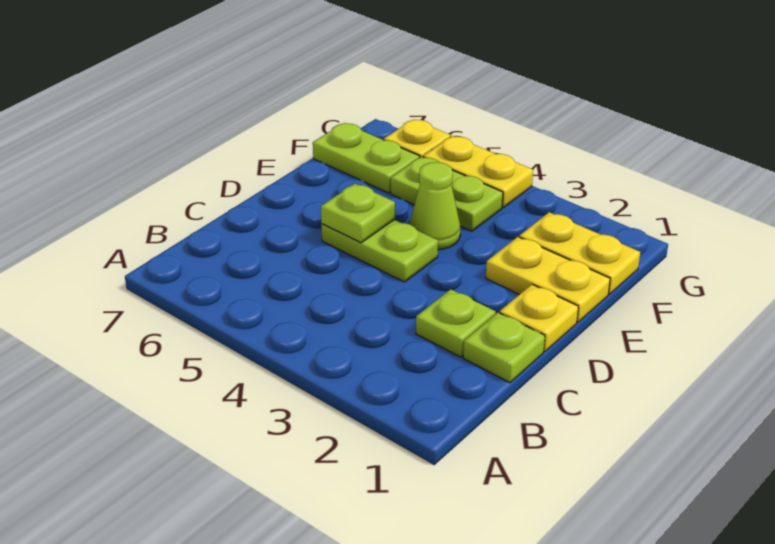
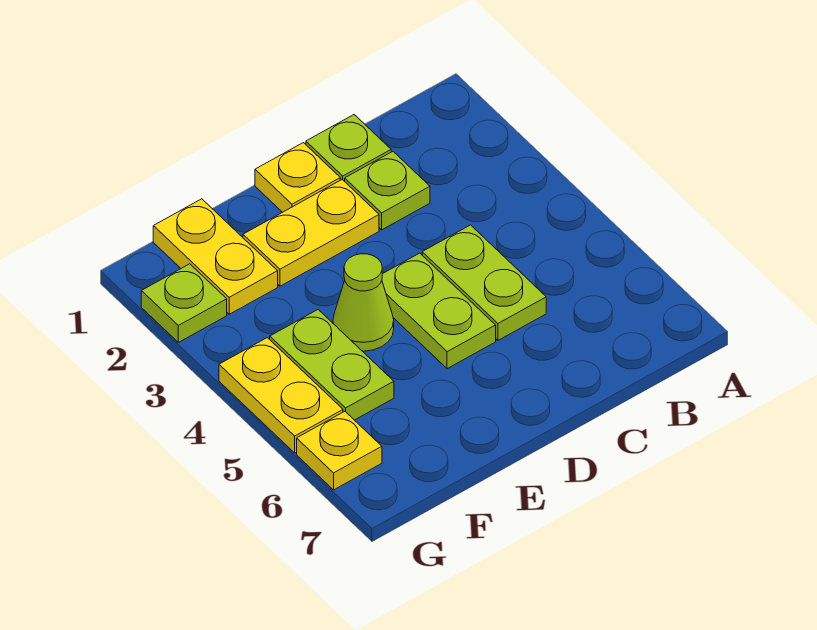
lime plate D5 level 2 -> lime plate G2 level 1
yellow plate E1:E2 level 1 -> yellow plate D2:E2 level 1
lime plate F6:F7 level 1 -> lime plate C4:C5 level 1

